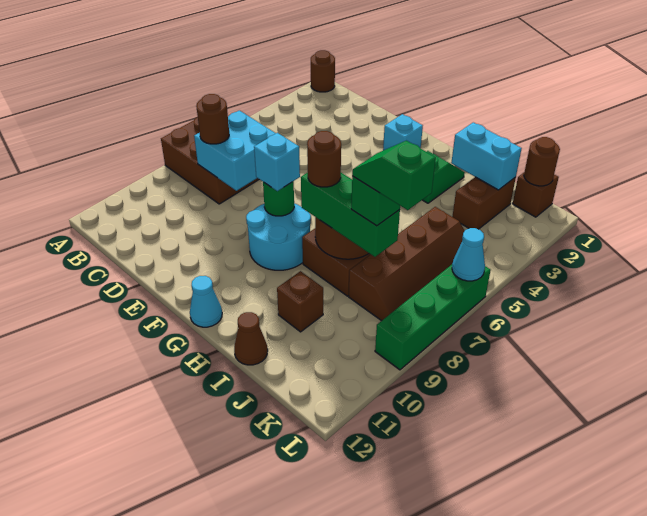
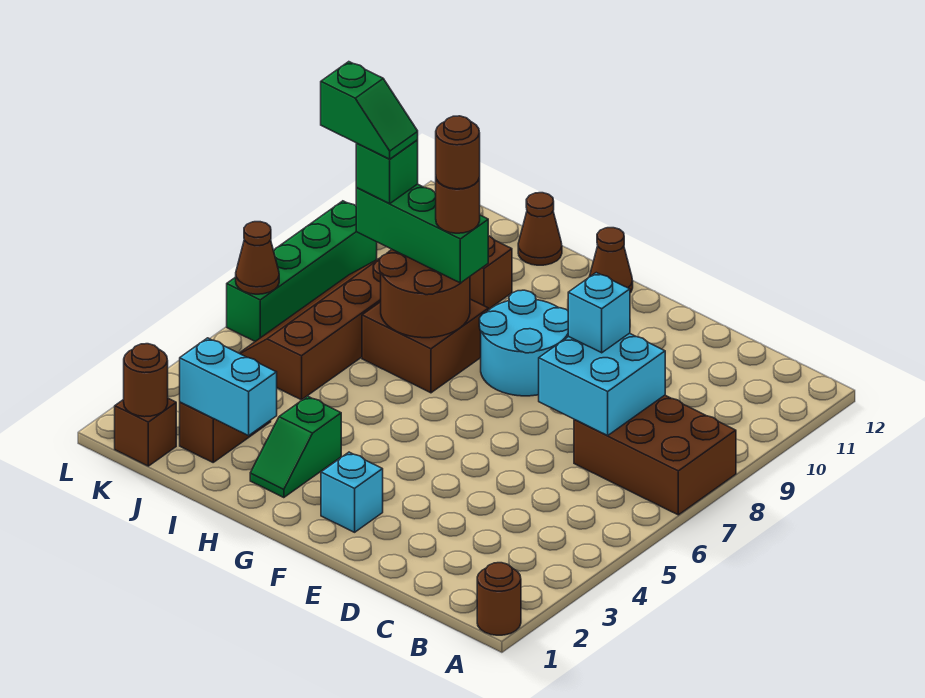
brown round brick C8 level 3 -> brown round brick H8 level 5
green round brick F8 level 2 -> none
cyan brick F8 level 3 -> cyan brick D8 level 3
cyan cone G12 level 1 -> brown cone G12 level 1
cyan cone L6 level 2 -> brown cone L6 level 2

